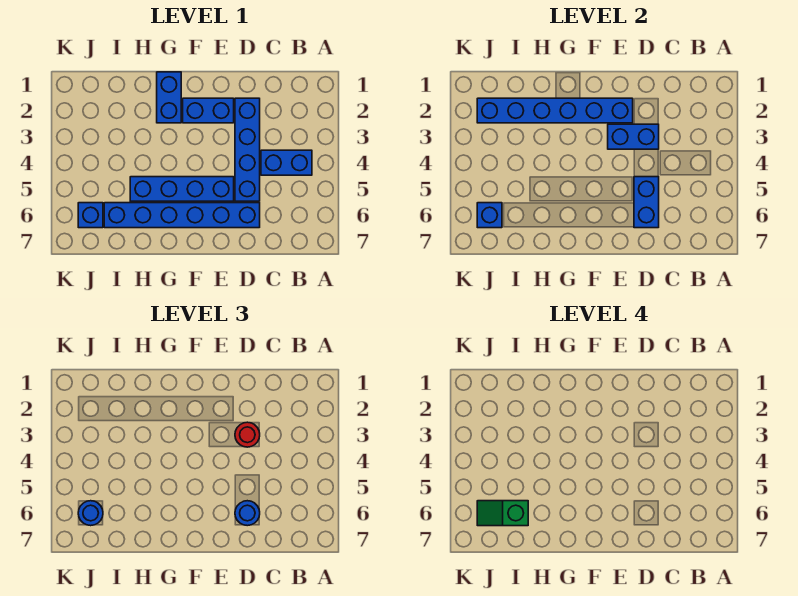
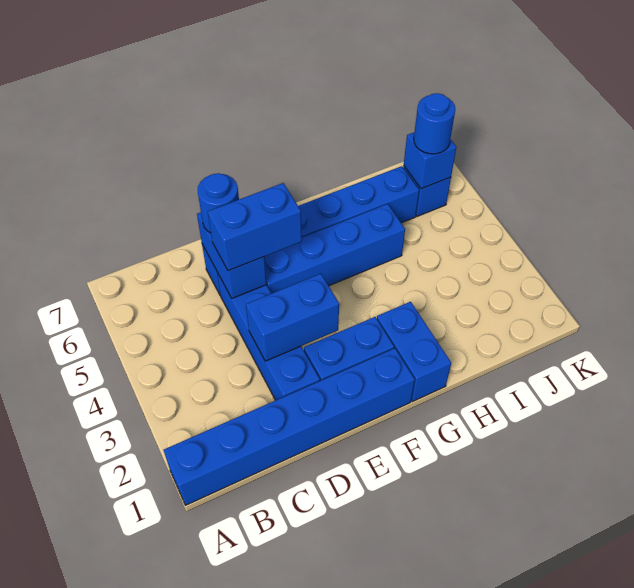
blue brick B4:C4 level 1 -> blue brick D5:E5 level 3
red round brick D3 level 3 -> none
blue brick E2:J2 level 2 -> blue brick A1:F1 level 1
green slope I6:J6 level 4 top I -> none

